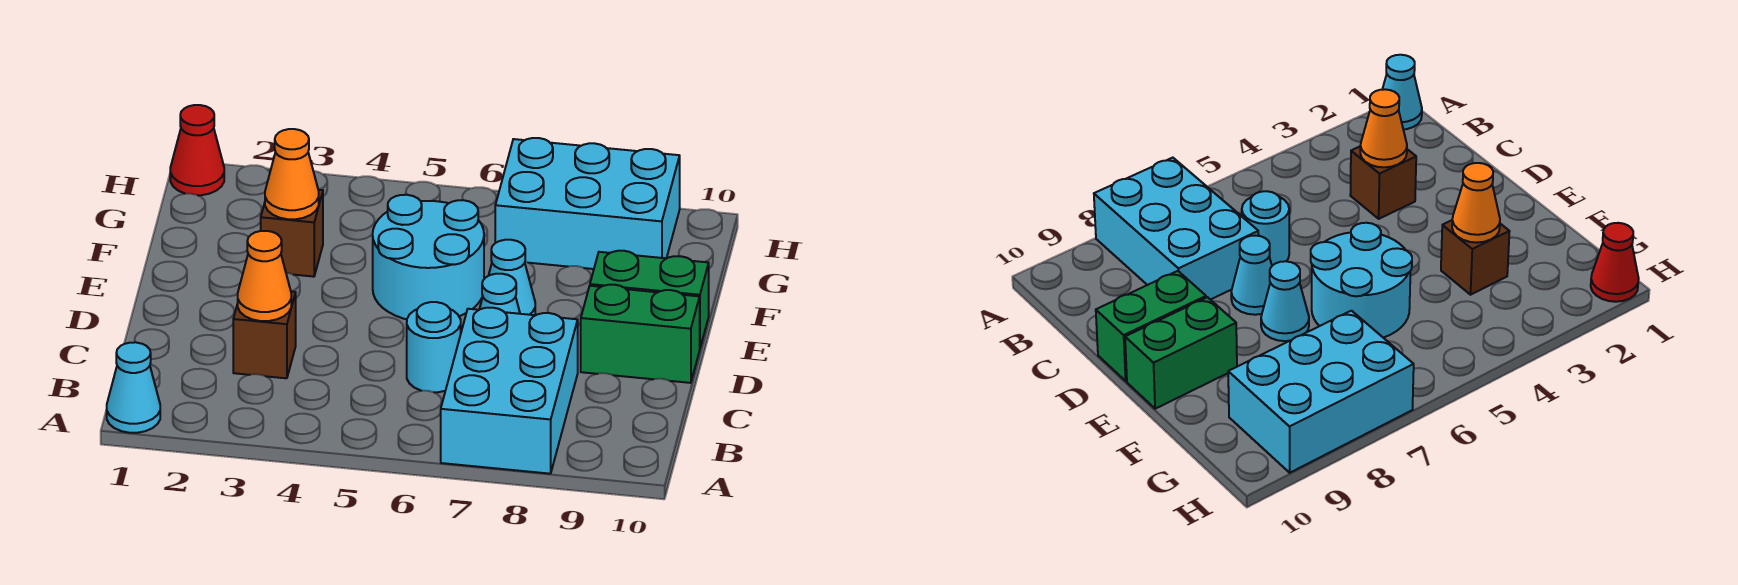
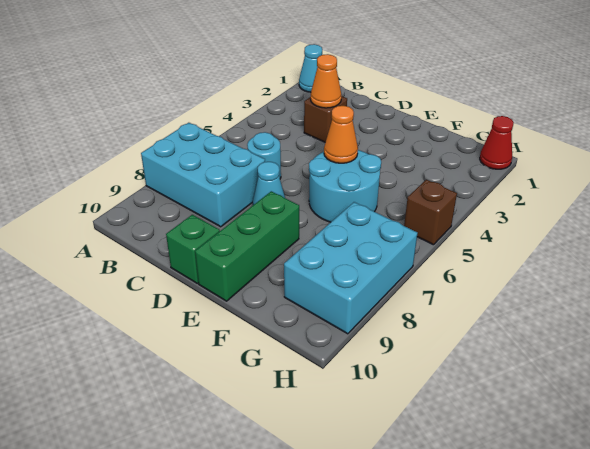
green brick D9:D10 level 1 -> green brick D10 level 1
cyan cone E7 level 1 -> none
green brick E9:E10 level 1 -> green brick E8:E10 level 1
brown brick F3 level 1 -> brown brick H5 level 1
orange cone F3 level 2 -> orange cone E5 level 2

